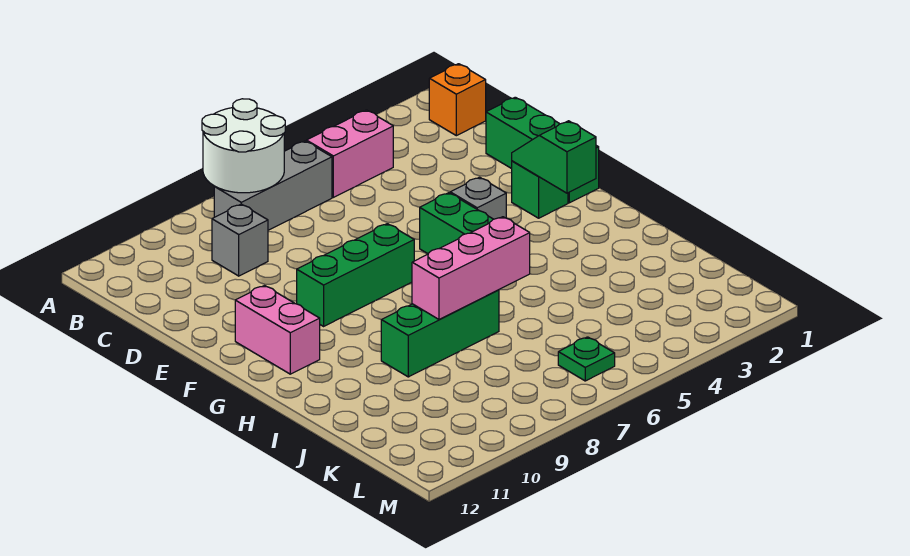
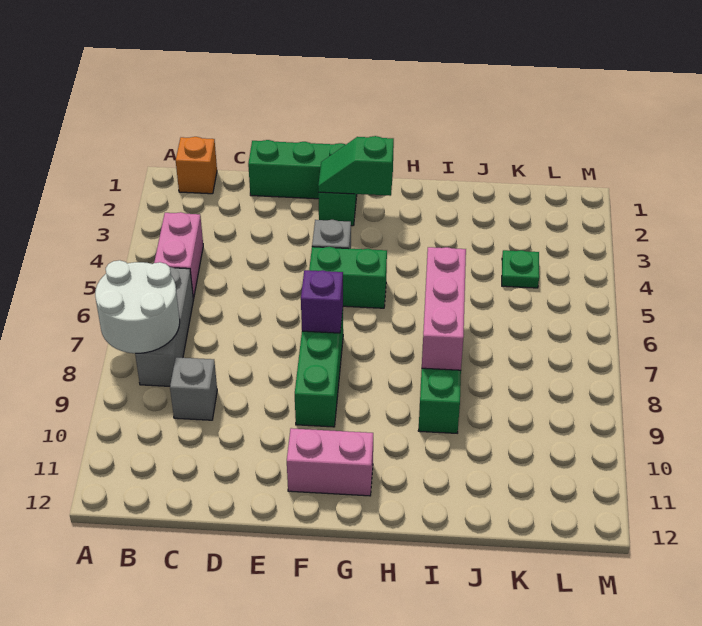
none -> purple brick F7 level 2
green plate L6 level 1 -> green plate K4 level 1

